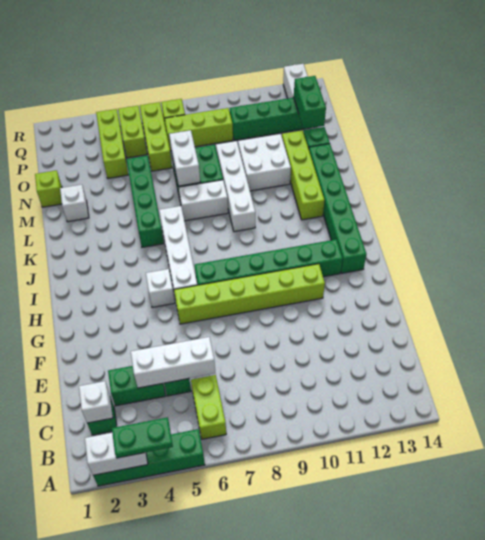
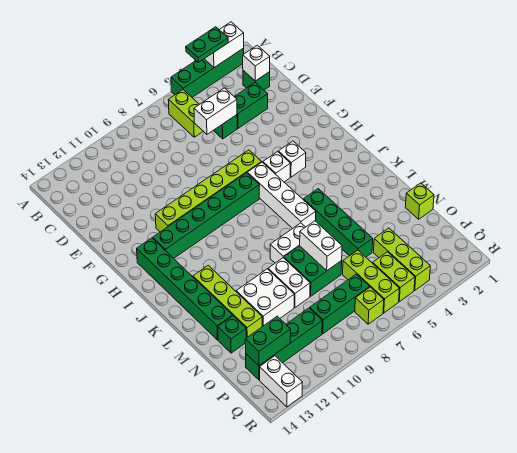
white brick D4:D6 level 2 -> white brick D5:D6 level 2
white brick K9:N9 level 1 -> white brick M9:N9 level 1
white brick M2 level 1 -> white brick H4 level 1
green brick O13:P13 level 2 -> green brick P12:P13 level 2
lime brick P7:P9 level 1 -> green brick P7:P9 level 1

